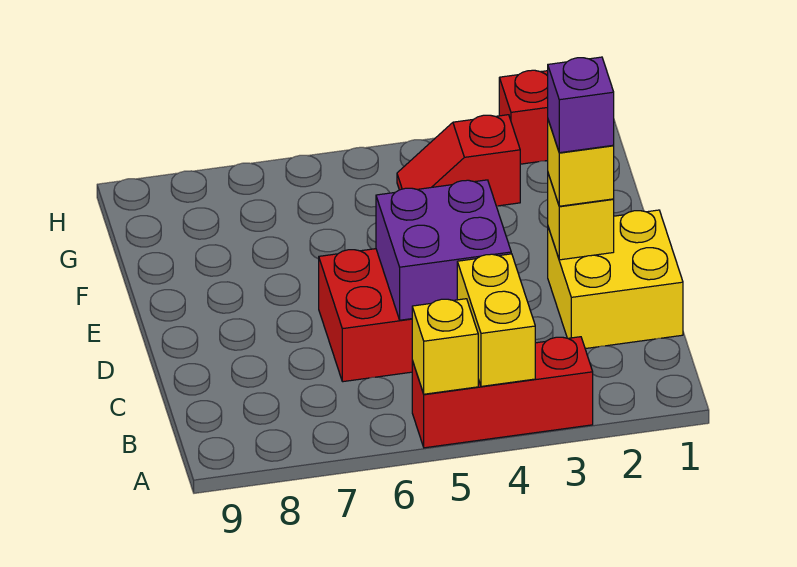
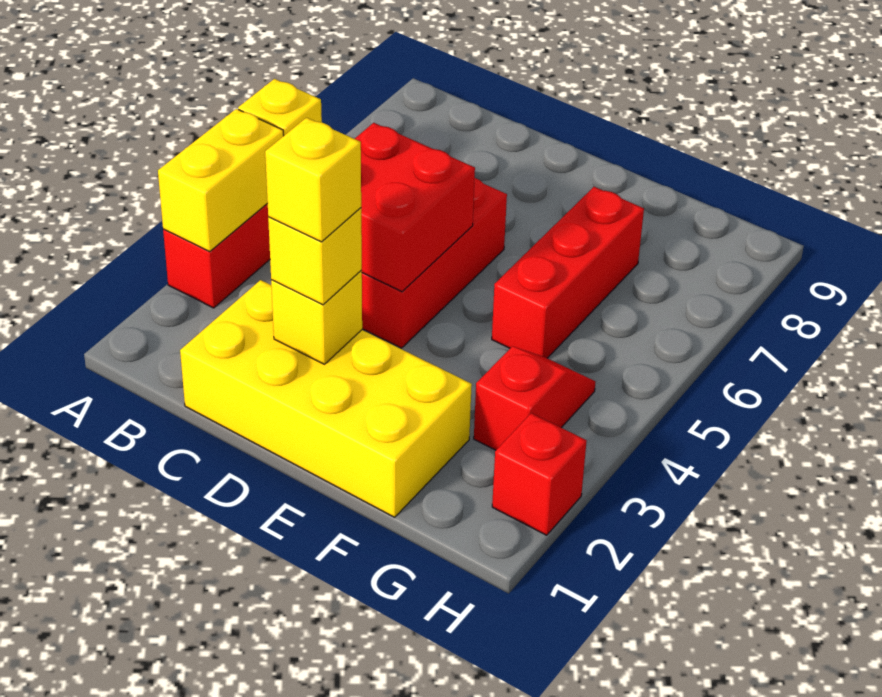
yellow brick A4:B4 level 2 -> yellow brick A3:A4 level 2
yellow brick C1:D2 level 1 -> yellow brick C1:F2 level 1
purple brick C4:D5 level 2 -> red brick C4:D5 level 2
purple brick D2 level 4 -> yellow brick D2 level 4
none -> red brick F5:F7 level 1

